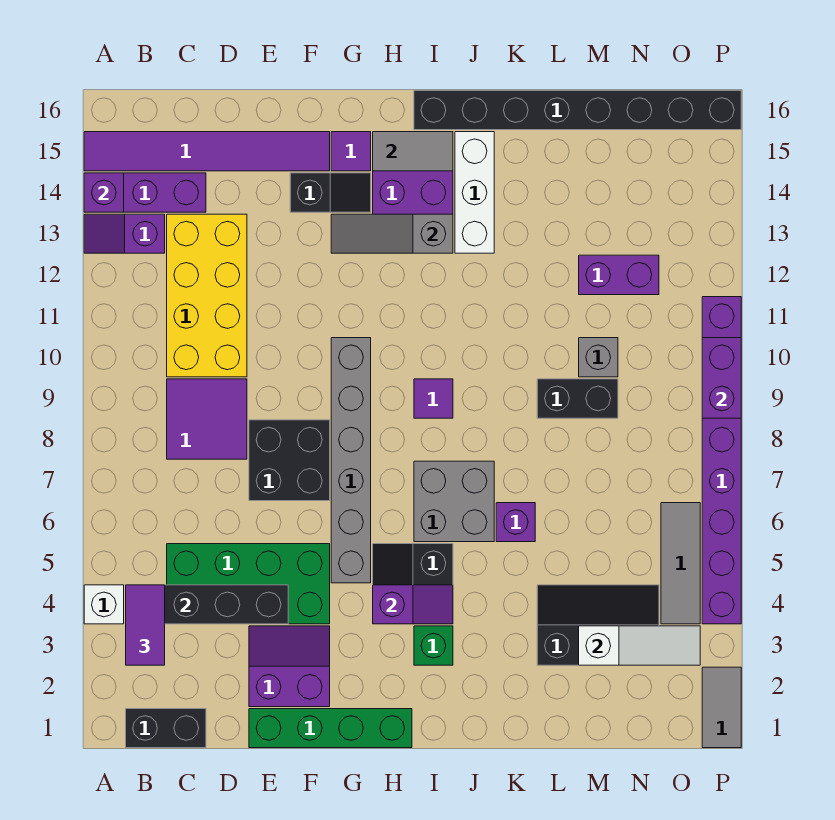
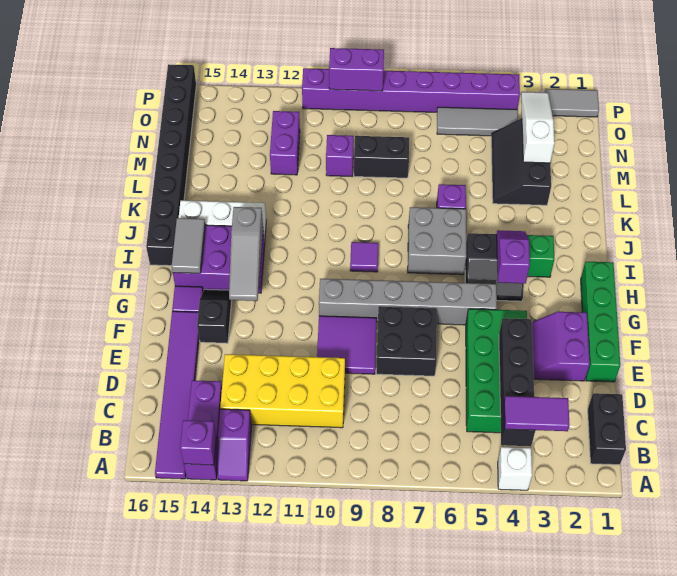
purple tile C8:D9 level 1 -> purple tile E9:F10 level 1
black brick L9:M9 level 1 -> black brick M8:M9 level 1
grey brick M10 level 1 -> purple brick M10 level 1

